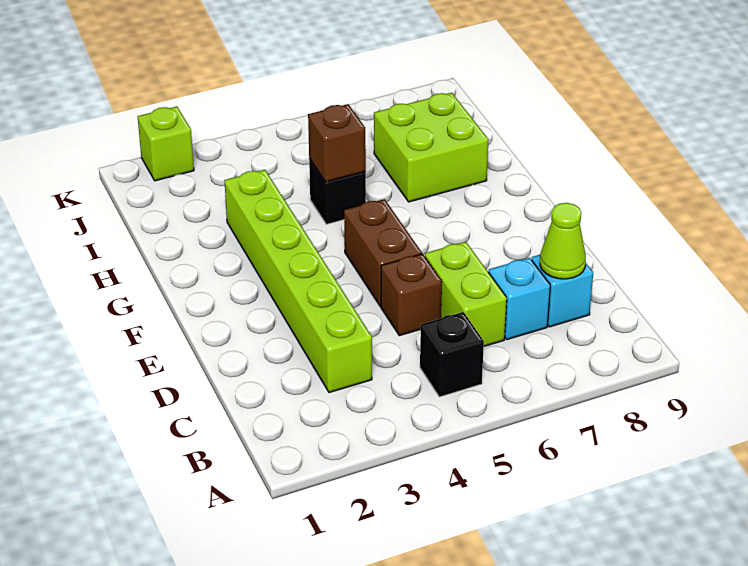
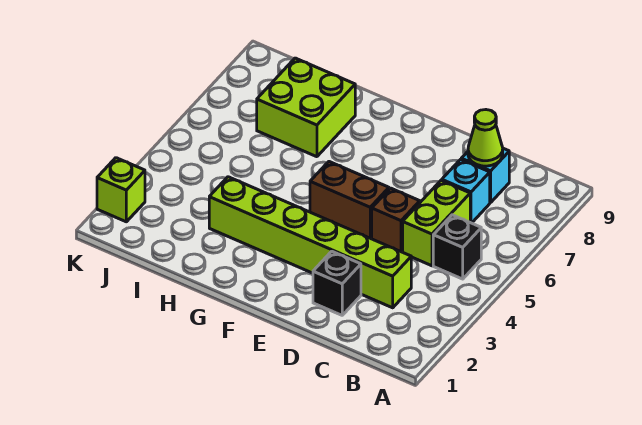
lime brick C6:D6 level 1 -> lime brick C5:C6 level 1
black brick H5 level 1 -> black brick D2 level 1
brown brick H5 level 2 -> none

